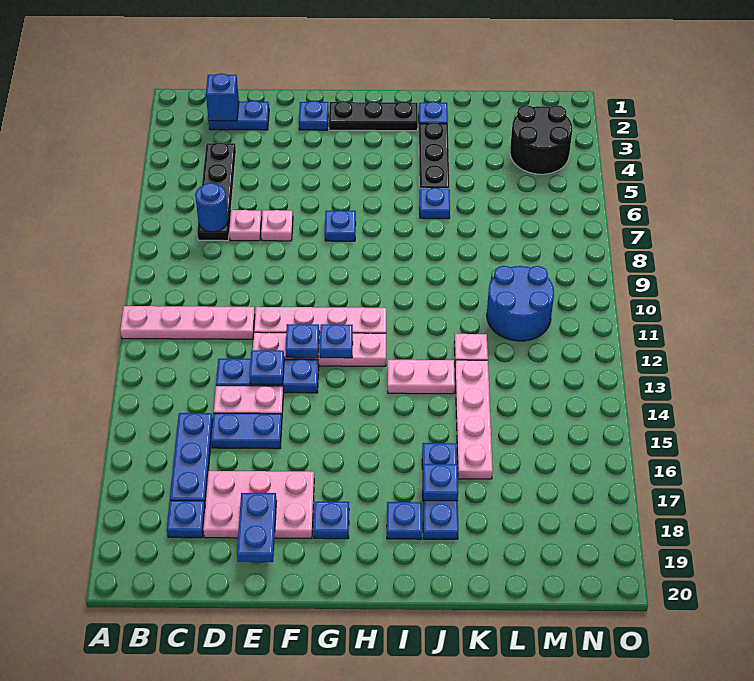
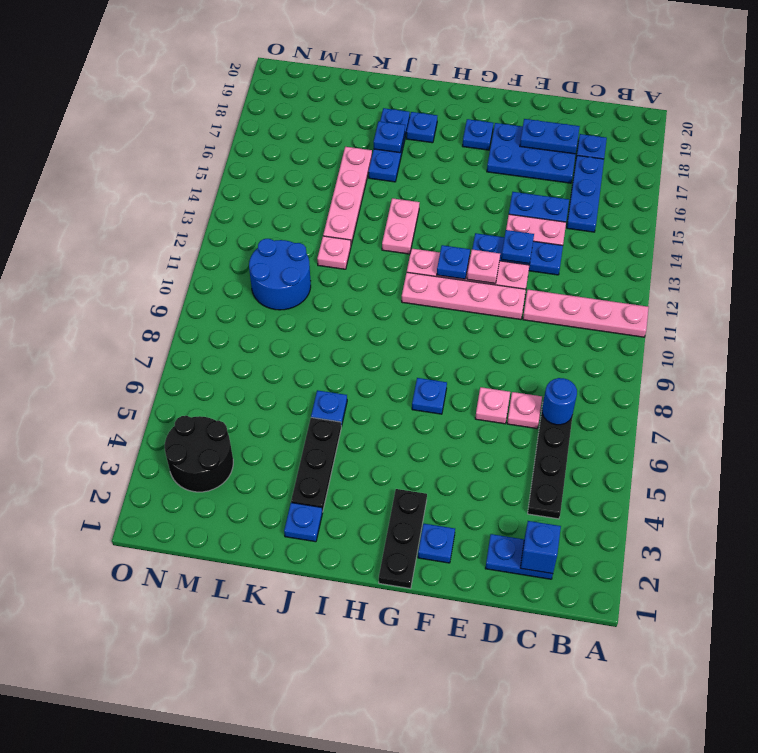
pink plate D17:F18 level 1 -> blue plate D17:F18 level 1
blue plate E18:E19 level 2 -> blue plate D18:E18 level 2
blue plate F12 level 2 -> pink plate F12 level 2
black plate G2:I2 level 1 -> black plate G1:G3 level 1
pink plate I13:J13 level 1 -> pink plate I13:I14 level 1

